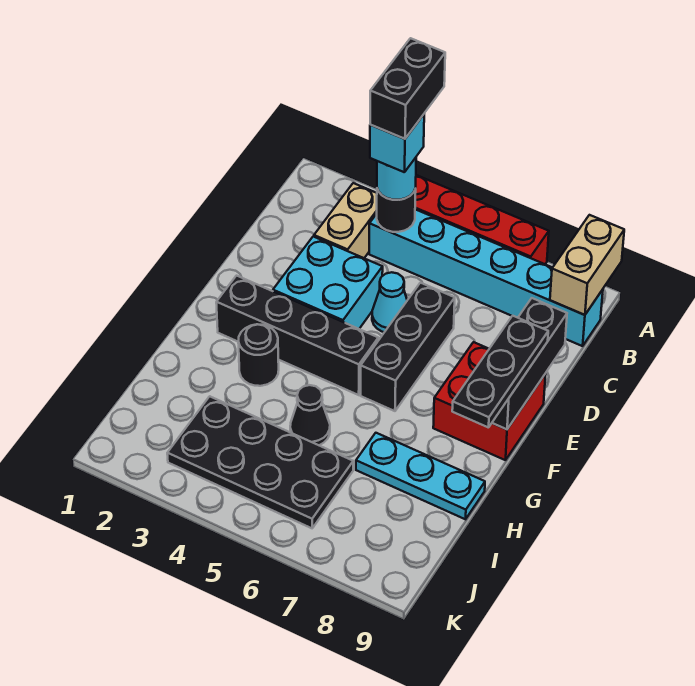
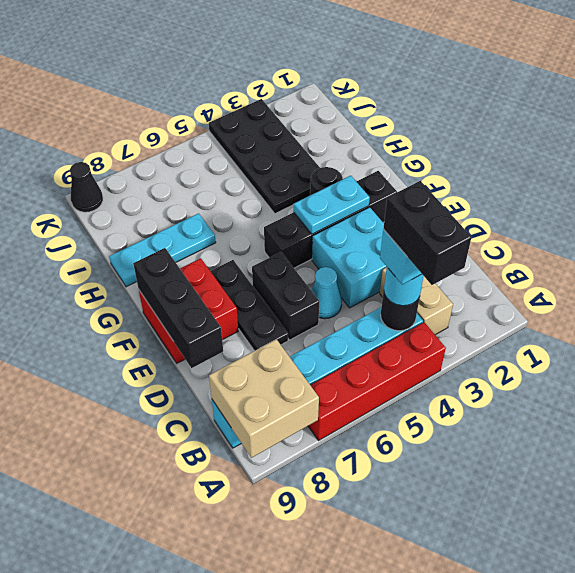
tan brick A9:B9 level 2 -> tan brick A8:B9 level 2
black brick D6:F6 level 1 -> black brick D6:E6 level 1
black plate E9:G9 level 3 -> black plate D7:F7 level 1
none -> cyan plate F3:F4 level 2
black cone H5 level 1 -> black cone K9 level 1
black plate I3:J6 level 1 -> black plate H3:K4 level 1

